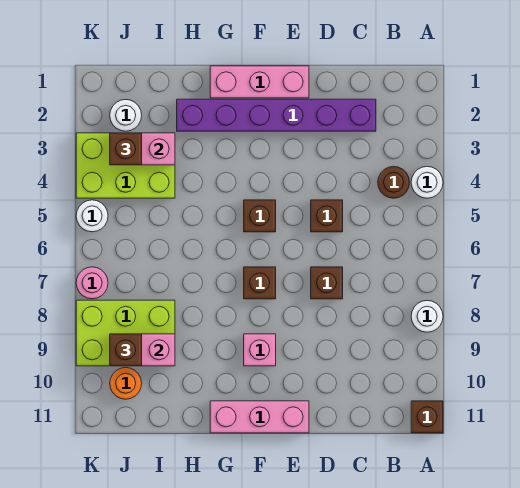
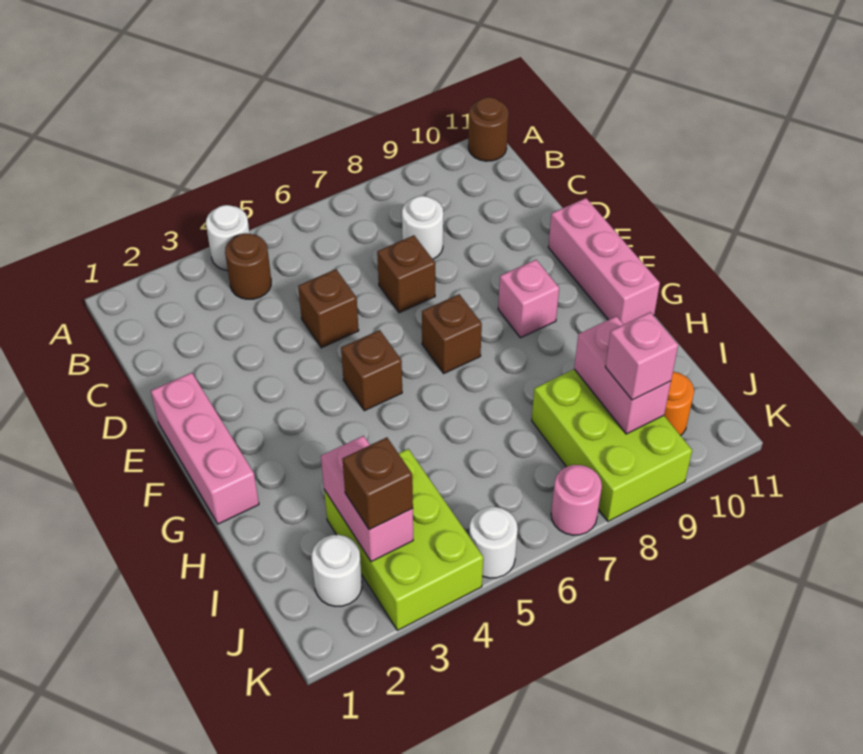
white round brick A8 level 1 -> white round brick C8 level 1
brown brick A11 level 1 -> brown round brick A11 level 1
purple brick C2:H2 level 1 -> none
brown brick J9 level 3 -> pink brick J9 level 3

